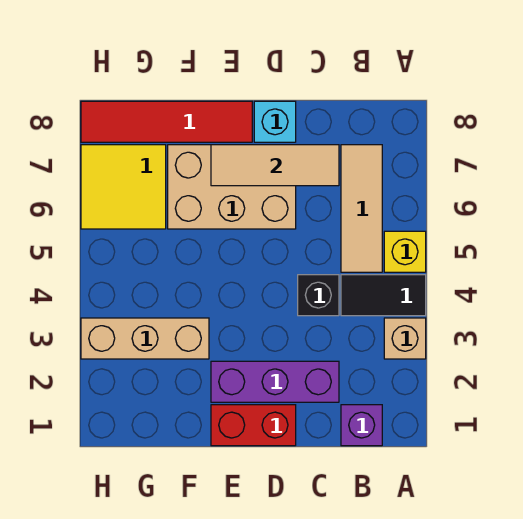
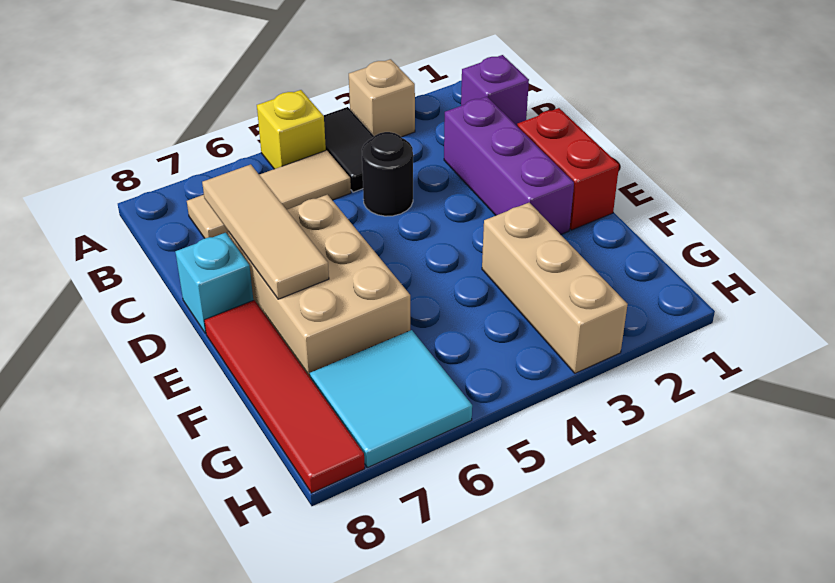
black brick C4 level 1 -> black round brick C4 level 1
yellow tile G6:H7 level 1 -> cyan tile G6:H7 level 1

